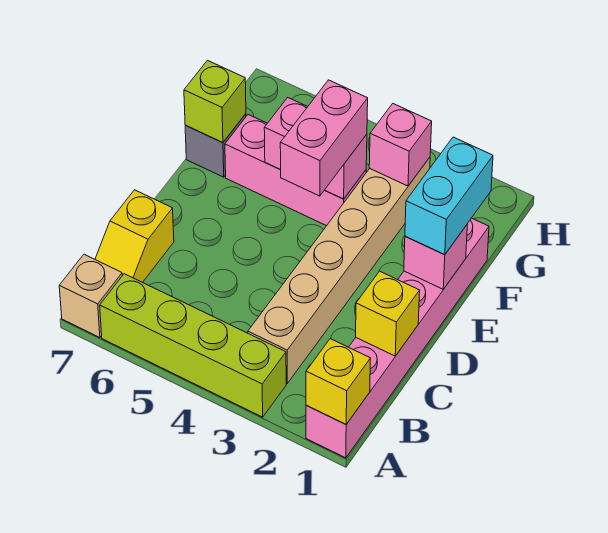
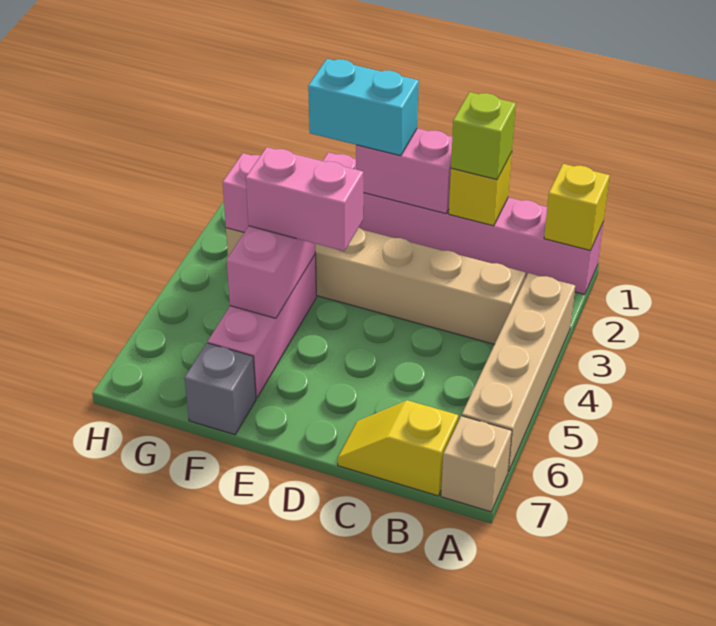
lime brick A3:A6 level 1 -> tan brick A3:A6 level 1
yellow slope B7:C7 level 1 top C -> yellow slope B7:C7 level 1 top B
pink brick E1 level 2 -> pink brick D1:E1 level 2
lime brick F7 level 2 -> lime brick C1 level 3

